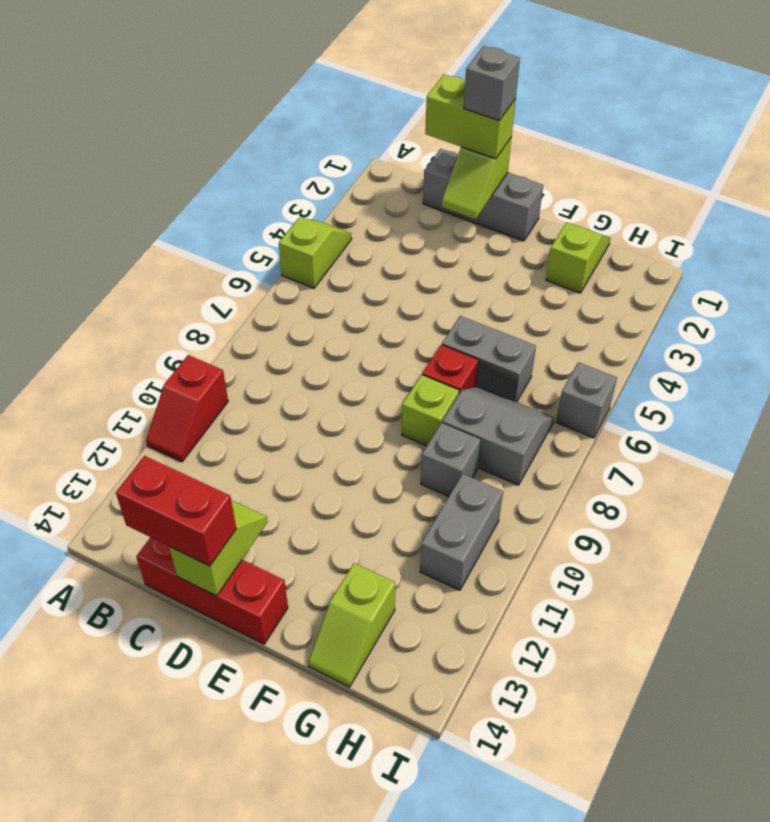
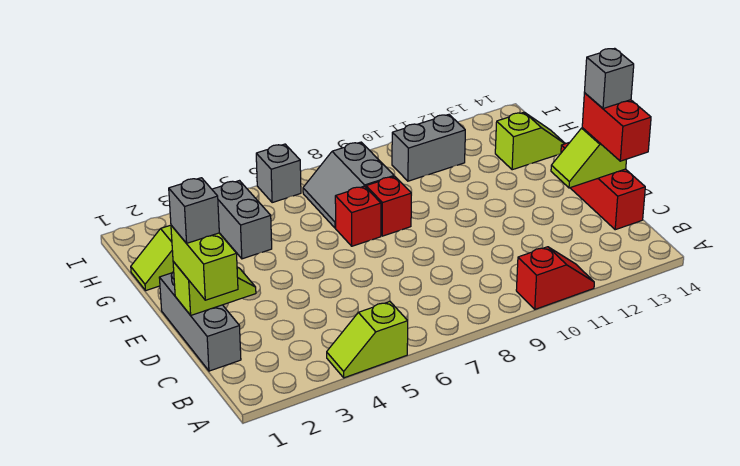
grey brick F6:G6 level 1 -> grey brick G4:H4 level 1
lime brick F8 level 1 -> red brick F8 level 1
grey brick G9 level 1 -> grey brick D14 level 4

